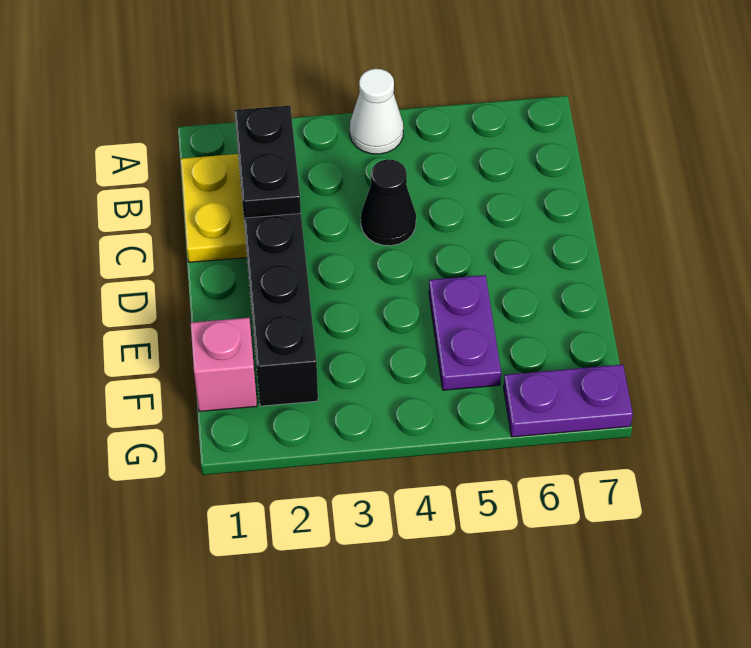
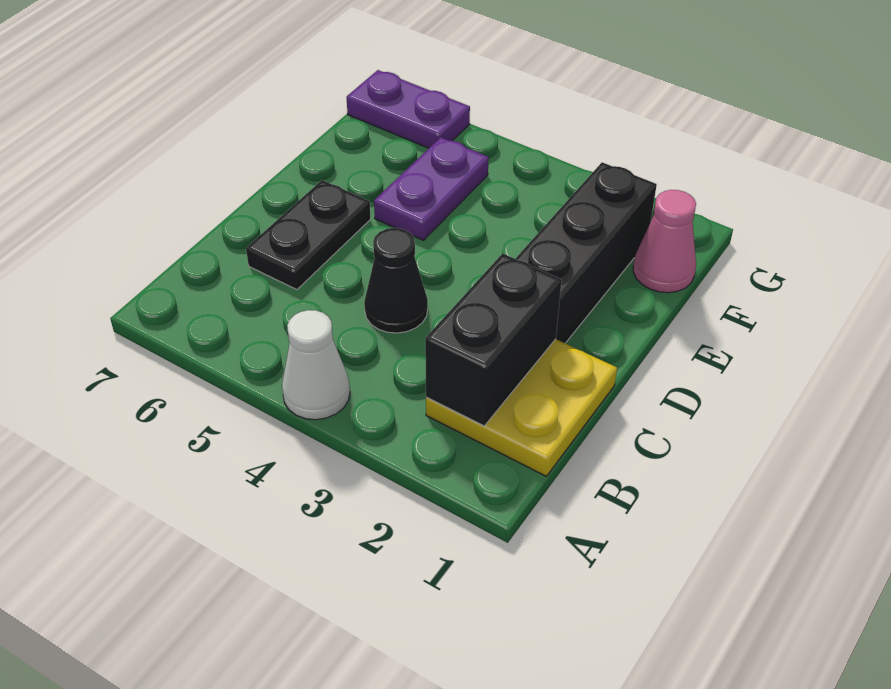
none -> black plate C6:D6 level 1
pink brick F1 level 1 -> pink cone F1 level 1

